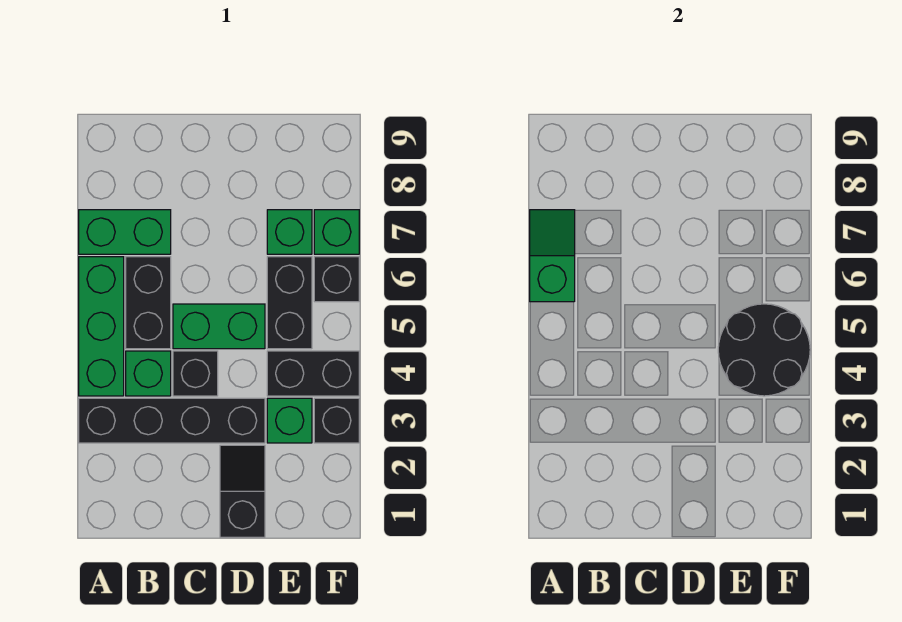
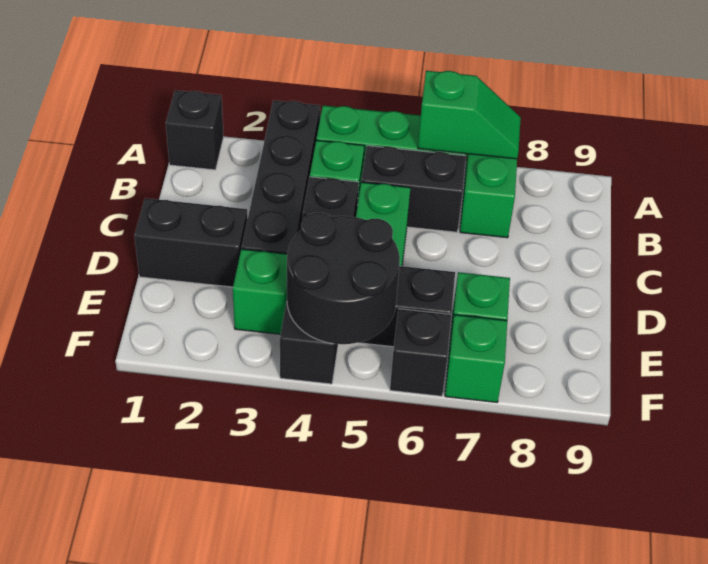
black slope D1:D2 level 1 top 1 -> black brick D1:D2 level 1
black brick F3 level 1 -> black brick A1 level 1

